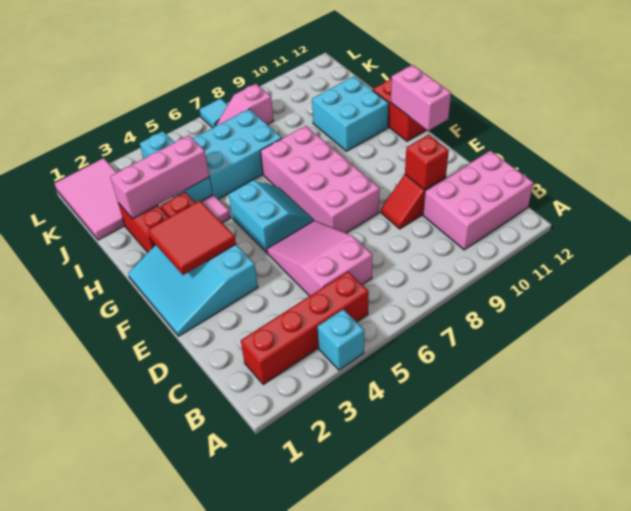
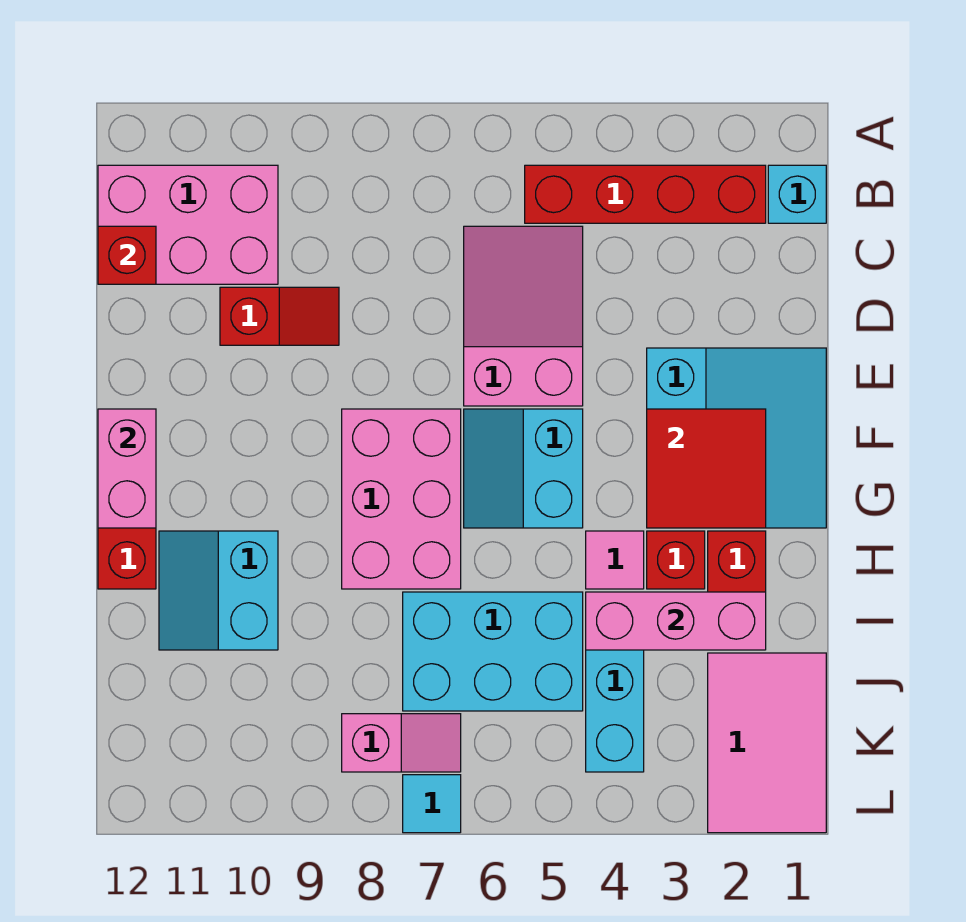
cyan brick A4 level 1 -> cyan brick B1 level 1
pink slope C5:E6 level 1 top C -> pink slope C5:E6 level 1 top E
red brick D10 level 2 -> red brick C12 level 2
pink brick E7:H8 level 1 -> pink brick F7:H8 level 1
cyan brick H10:I11 level 1 -> cyan slope H10:I11 level 1 top 10

